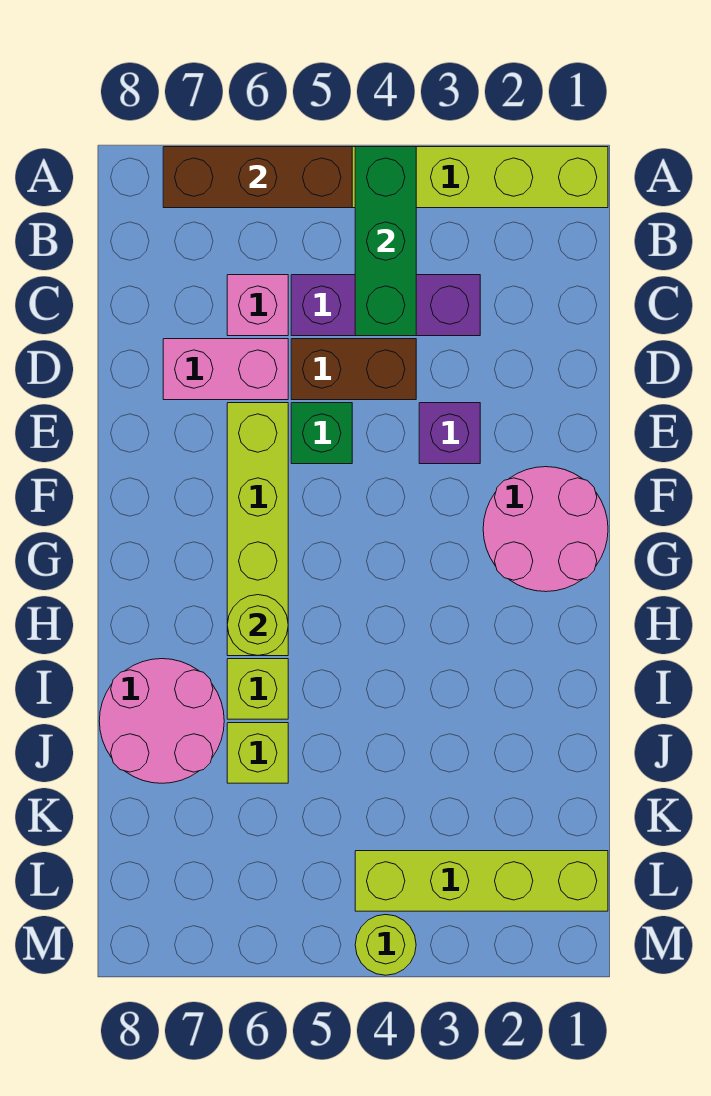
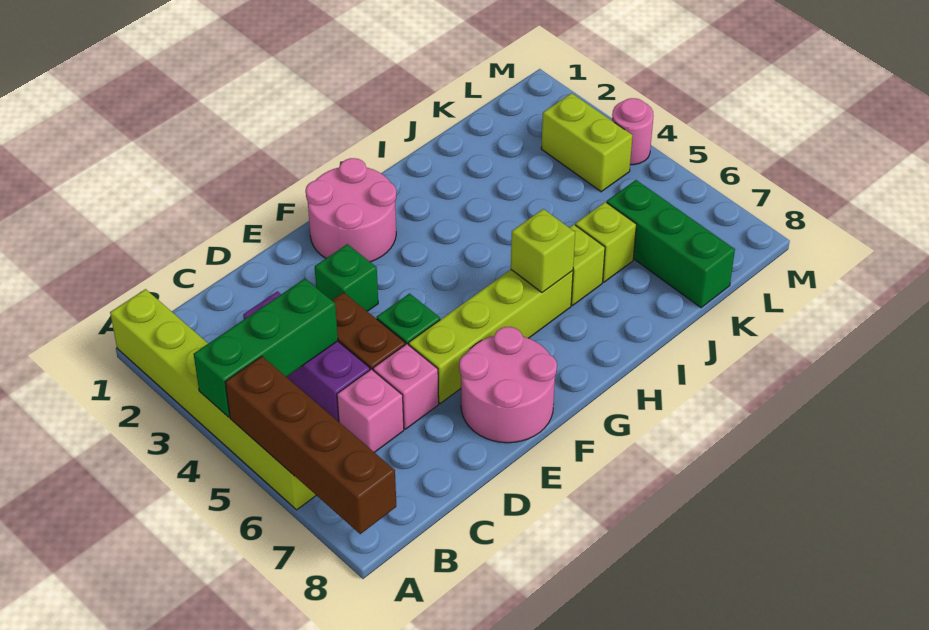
brown brick A5:A7 level 2 -> brown brick A5:A8 level 2
pink brick D6:D7 level 1 -> pink brick D6 level 1
purple brick E3 level 1 -> green brick E3 level 1
lime round brick H6 level 2 -> lime brick H6 level 2
pink round brick I7:J8 level 1 -> pink round brick E7:F8 level 1
none -> green brick K6:K8 level 1
lime brick L1:L4 level 1 -> lime brick L3:L4 level 1
lime round brick M4 level 1 -> pink round brick M4 level 1

